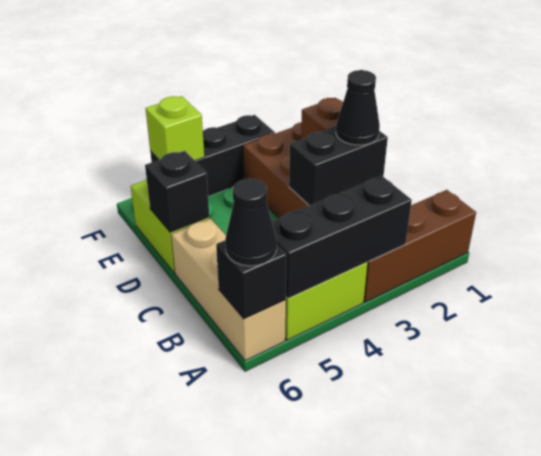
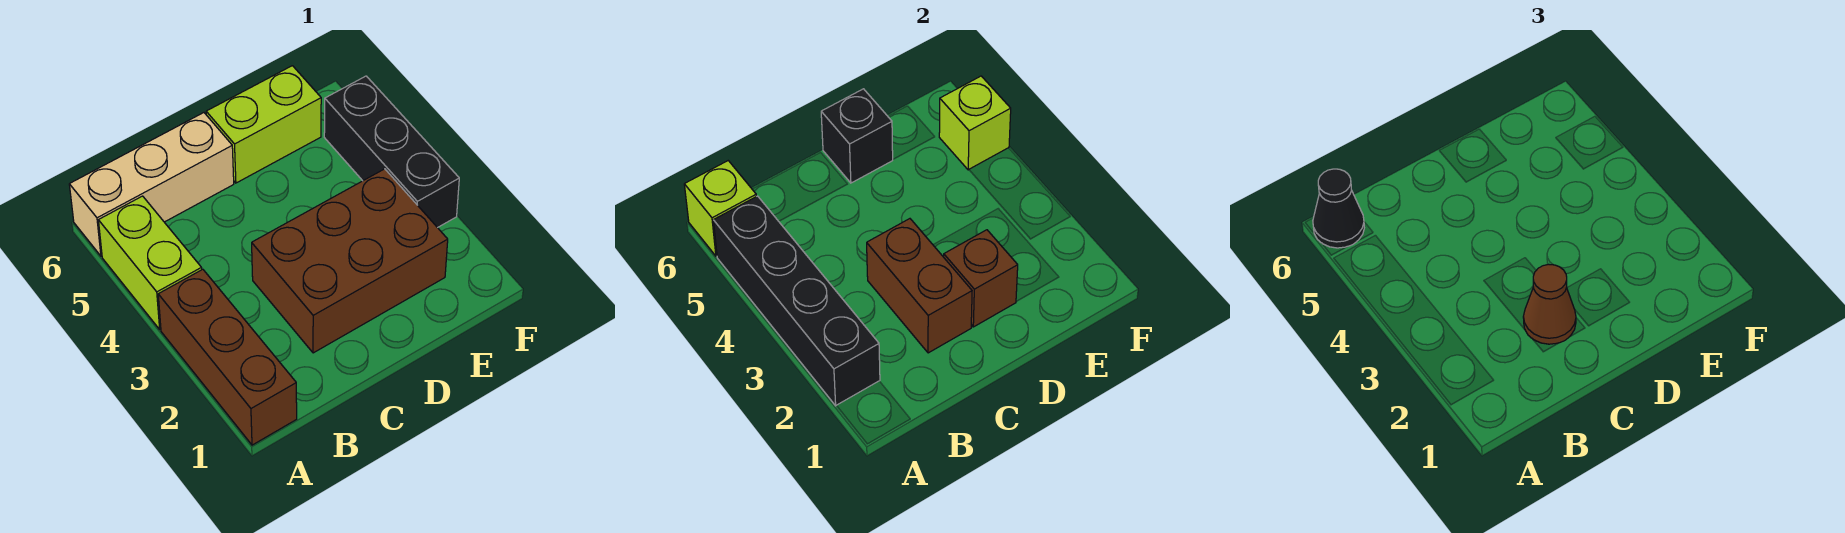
black brick A3:A5 level 2 -> black brick A2:A5 level 2
black brick A6 level 2 -> lime brick A6 level 2
black brick C2:C3 level 2 -> brown brick C2:C3 level 2
black cone C2 level 3 -> brown cone C2 level 3

